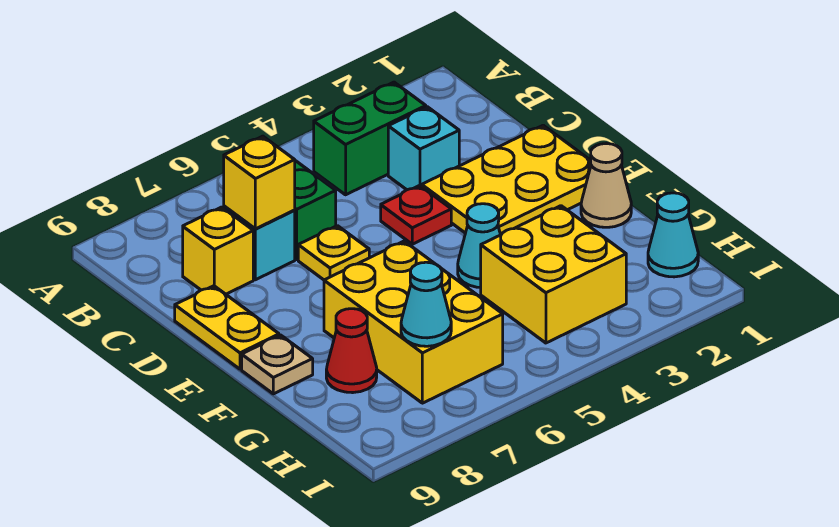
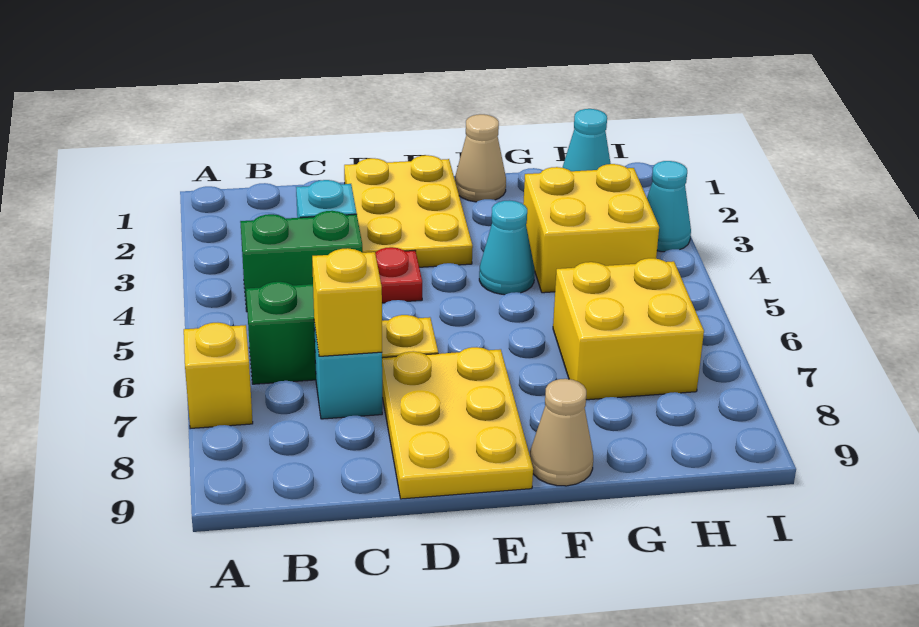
green brick B3:B4 level 1 -> green brick B4:C4 level 1
yellow brick C8 level 1 -> yellow brick A7 level 1
yellow plate D9:E9 level 1 -> yellow plate D7:E9 level 1
yellow brick F6:H7 level 1 -> yellow brick G6:H7 level 1
tan plate F9 level 1 -> tan cone F9 level 1
red cone G8 level 1 -> none
cyan cone H7 level 2 -> cyan cone I3 level 1

